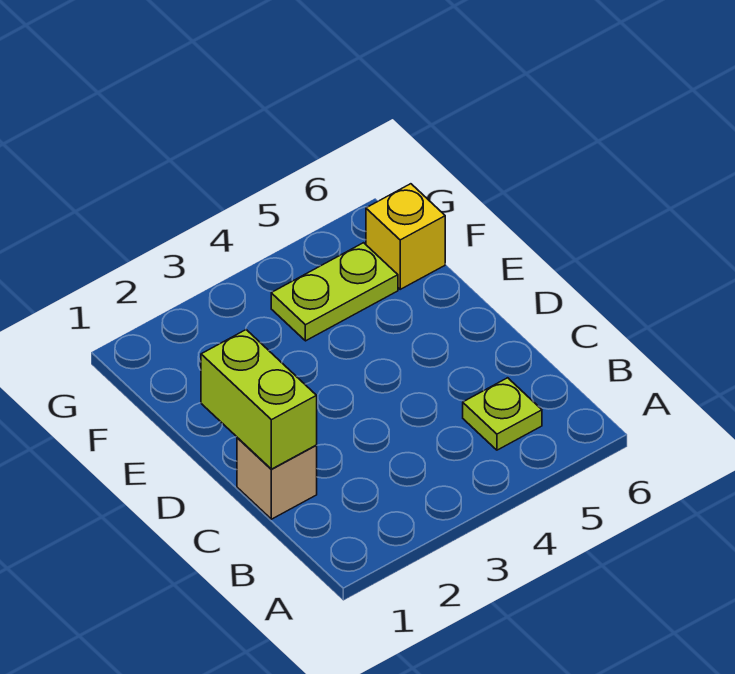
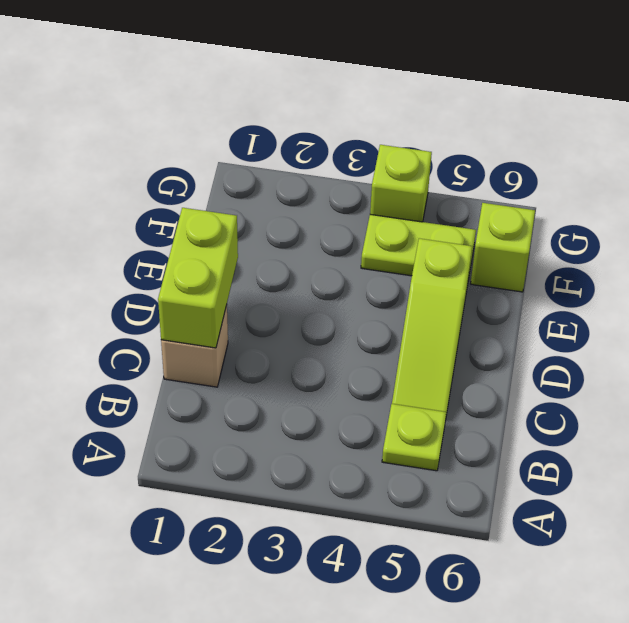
none -> lime slope C5:E5 level 1 top E
yellow brick F6 level 1 -> lime brick F6 level 1
none -> lime brick G4 level 1

